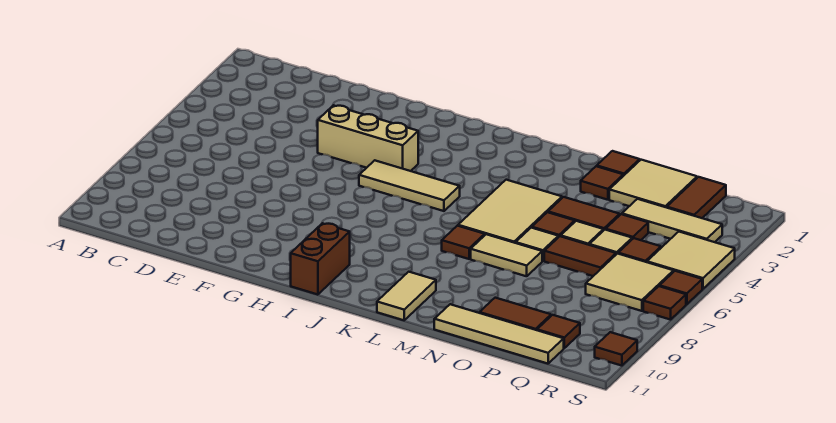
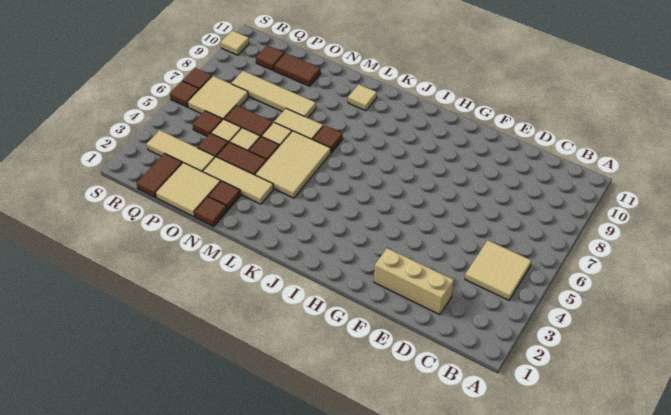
tan brick F4:H4 level 1 -> tan brick D2:F2 level 1
tan tile H5:J5 level 1 -> tan tile M3:O3 level 1
brown brick I10:I11 level 1 -> none
tan tile L10:L11 level 1 -> tan tile L10 level 1
tan tile N11:Q11 level 1 -> tan tile N8:Q8 level 1
tan tile R4:S5 level 1 -> tan tile B4:C5 level 1
brown tile S10 level 1 -> tan tile S10 level 1

